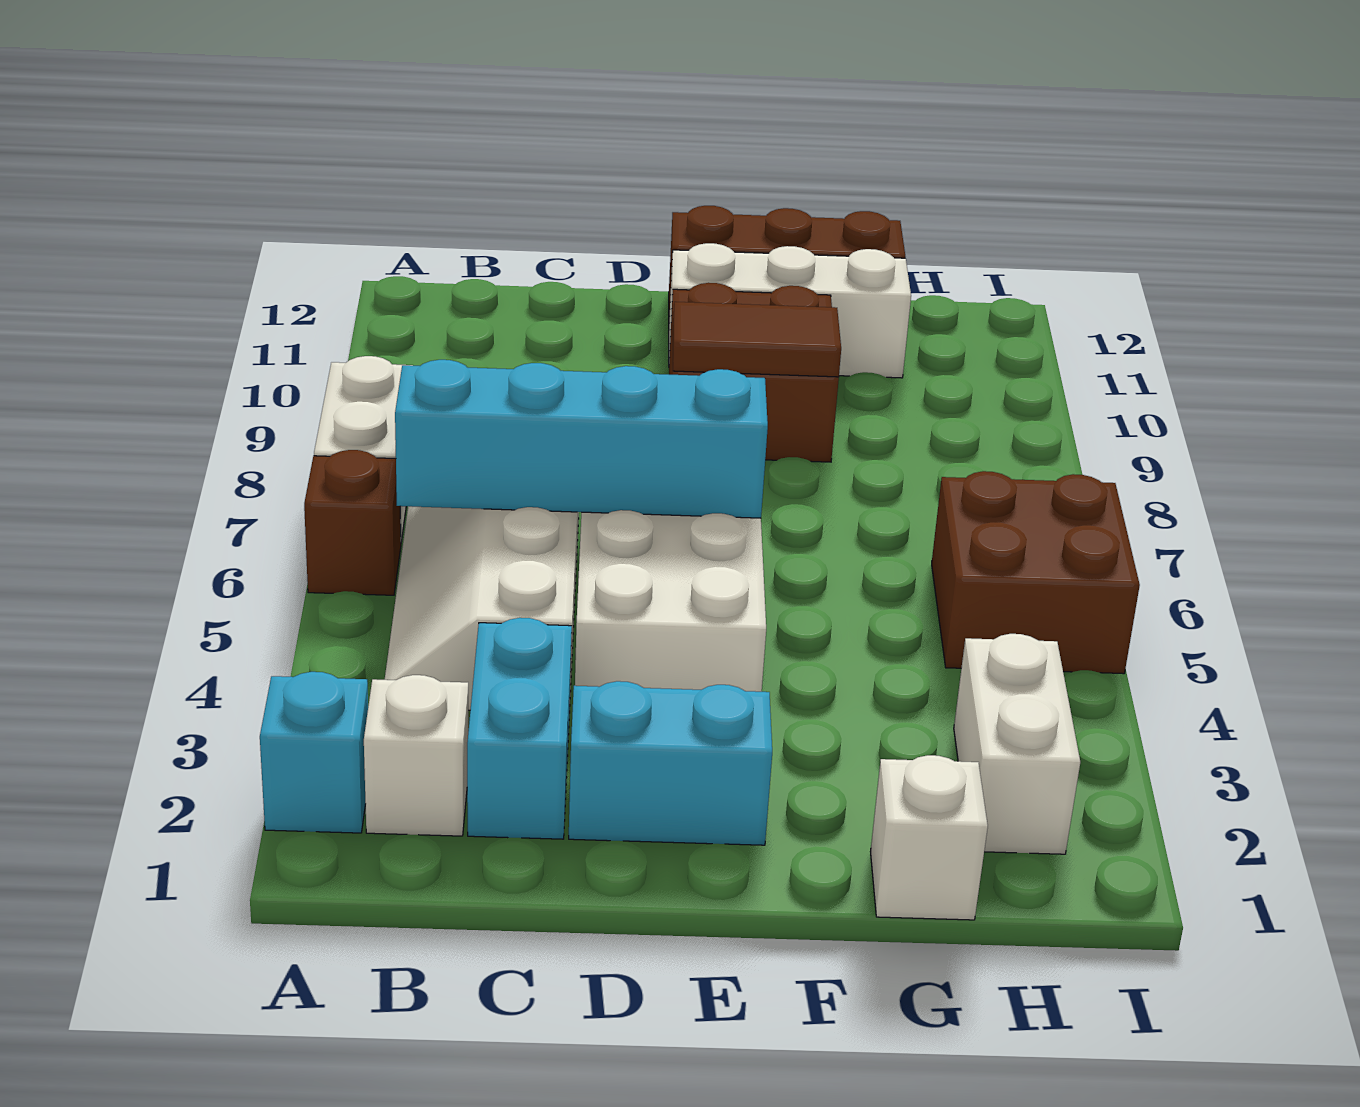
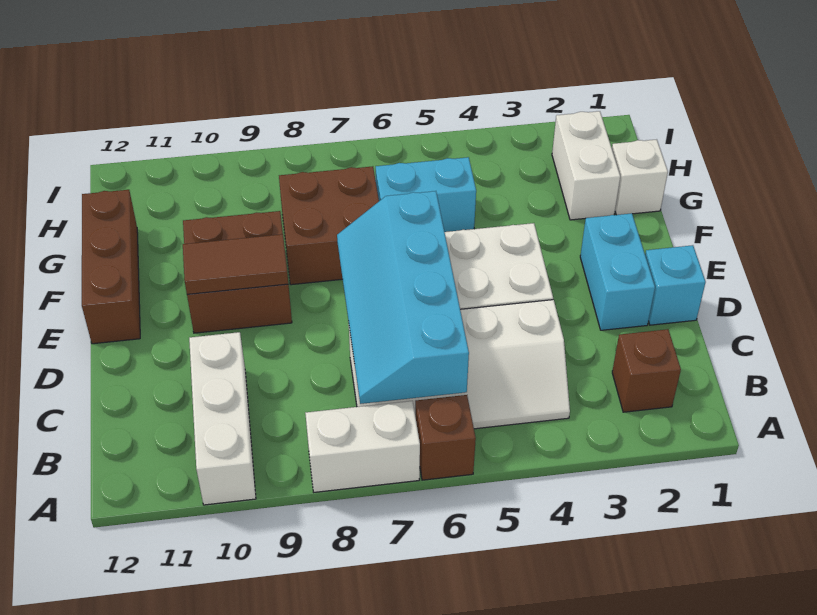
cyan brick A2 level 1 -> cyan brick D1 level 1
white brick B2 level 1 -> brown brick B2 level 1
cyan brick C2:C3 level 1 -> cyan brick G5:G6 level 1
brown tile E9:F9 level 2 -> brown tile E9:E10 level 2
white brick E11:G11 level 1 -> white brick A10:C10 level 1
white brick H2:H3 level 1 -> white brick G2:H2 level 1
brown brick H5:I6 level 1 -> brown brick F7:G8 level 1

